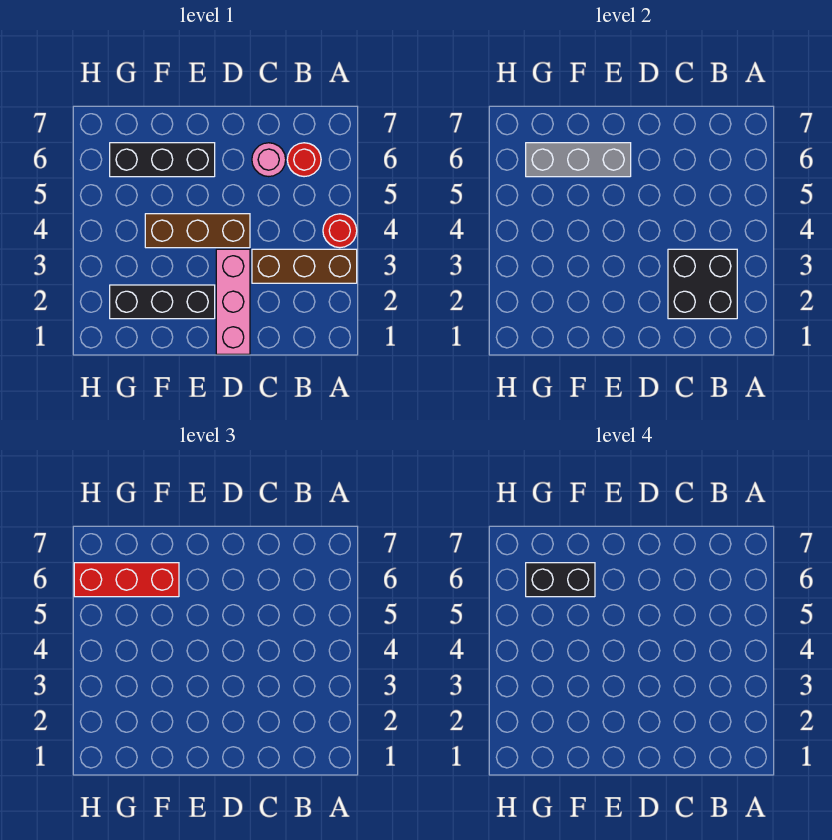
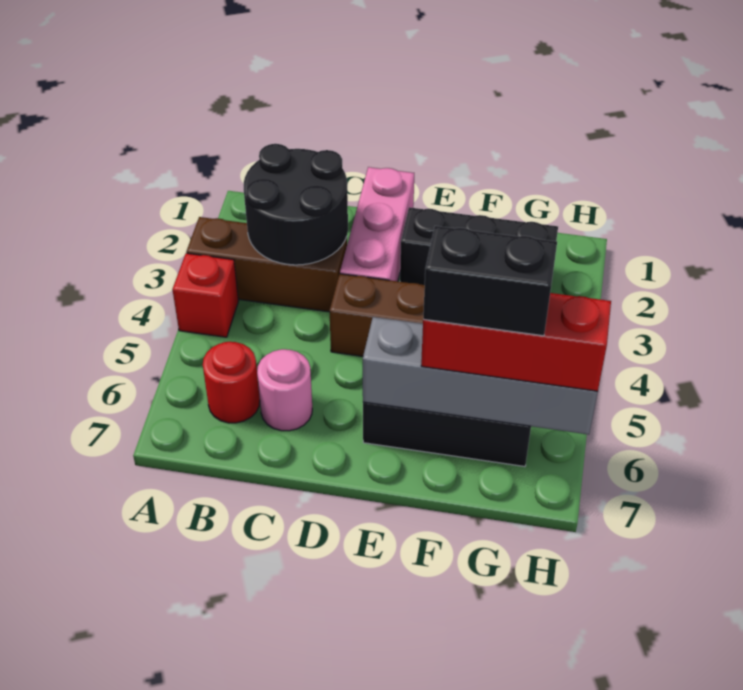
red round brick A4 level 1 -> red brick A4 level 1
black brick B2:C3 level 2 -> black round brick B2:C3 level 2
grey brick E6:G6 level 2 -> grey brick E6:H6 level 2

